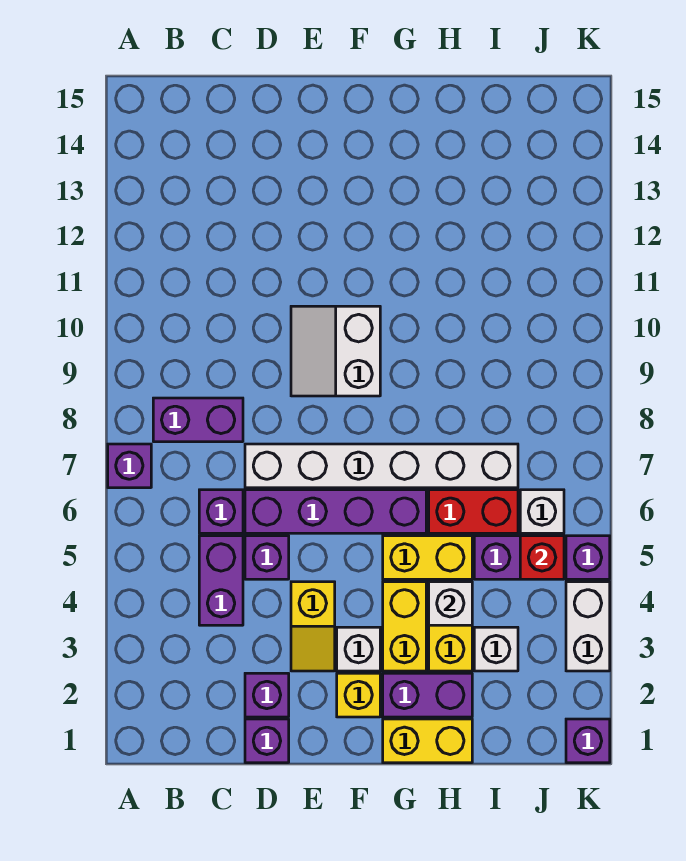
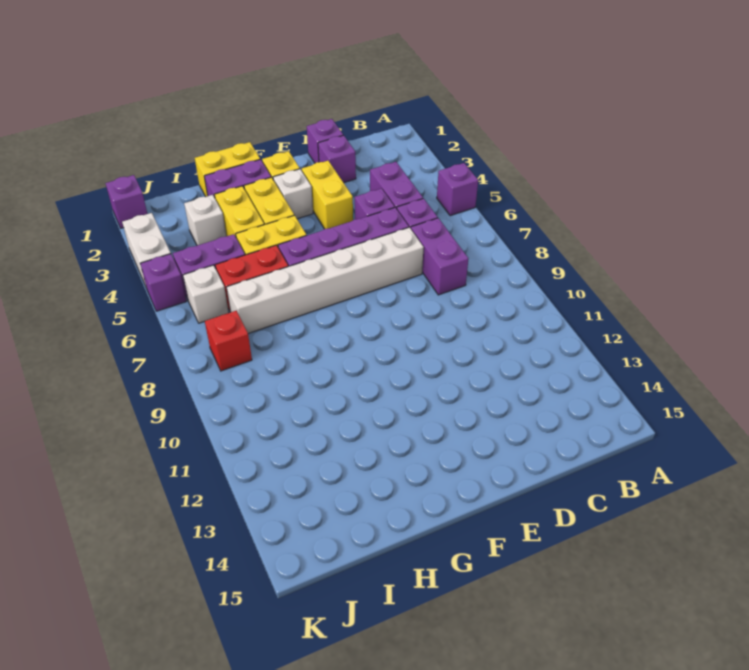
purple brick A7 level 1 -> purple brick A5 level 1
purple brick B8:C8 level 1 -> purple brick C7:C8 level 1
yellow slope E3:E4 level 1 top 4 -> yellow brick E3:E4 level 1
white slope E9:F10 level 1 top F -> none
white brick H4 level 2 -> none
red brick J5 level 2 -> red brick J8 level 1

